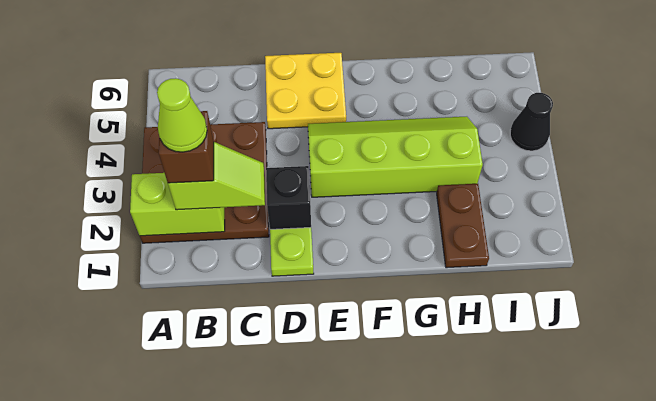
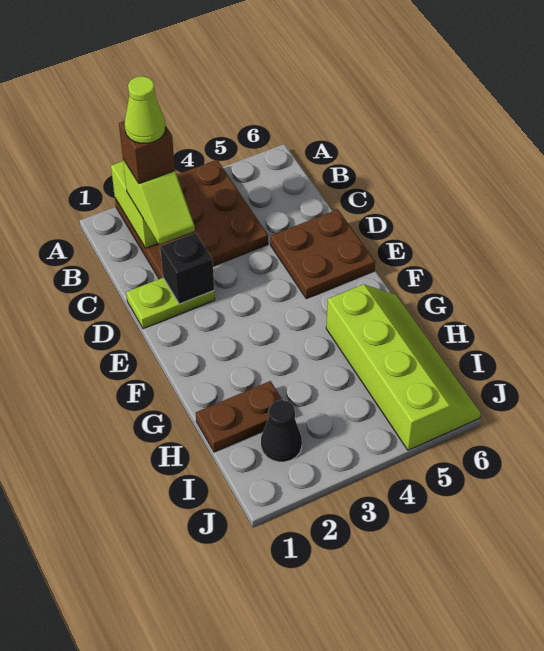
yellow plate D5:E6 level 1 -> brown plate D5:E6 level 1
lime slope E3:H4 level 1 top 3 -> lime slope G5:J6 level 1 top 5
black cone J4 level 1 -> black cone I2 level 1

